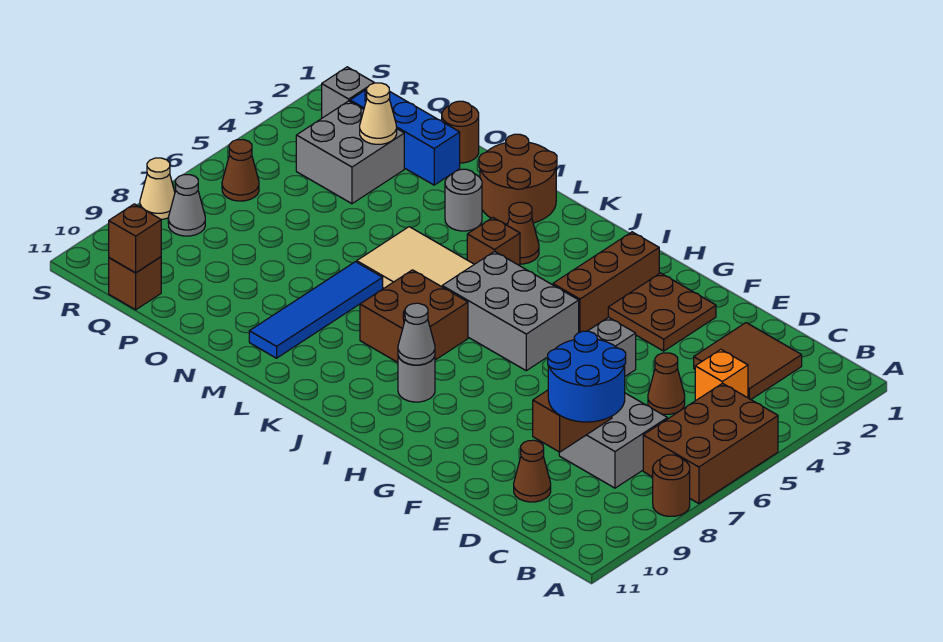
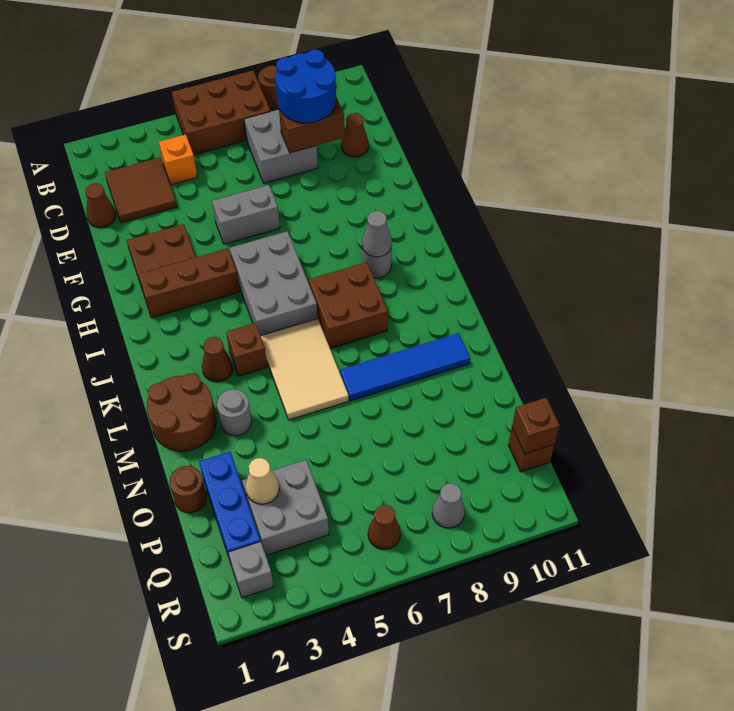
brown cone D5 level 1 -> brown cone D1 level 1
tan cone S8 level 1 -> none

